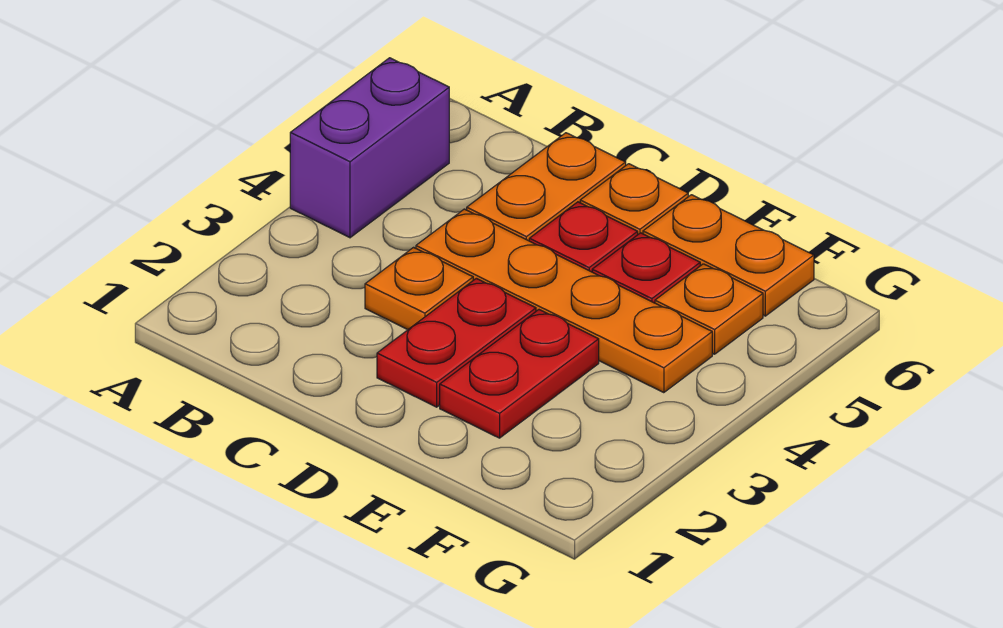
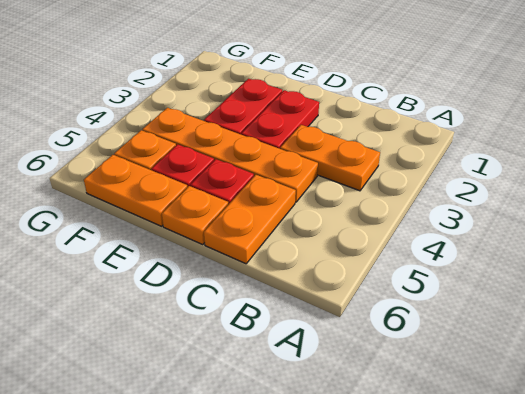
purple brick A4:A5 level 1 -> none
orange plate C3 level 1 -> orange plate B3:C3 level 1

